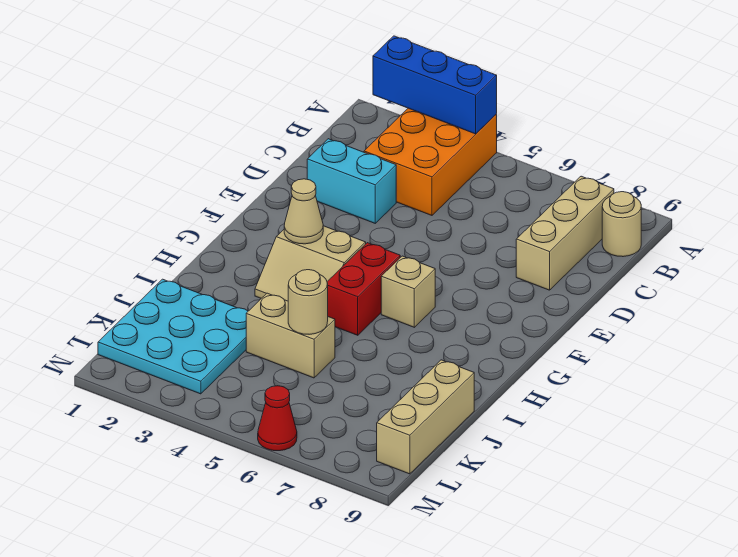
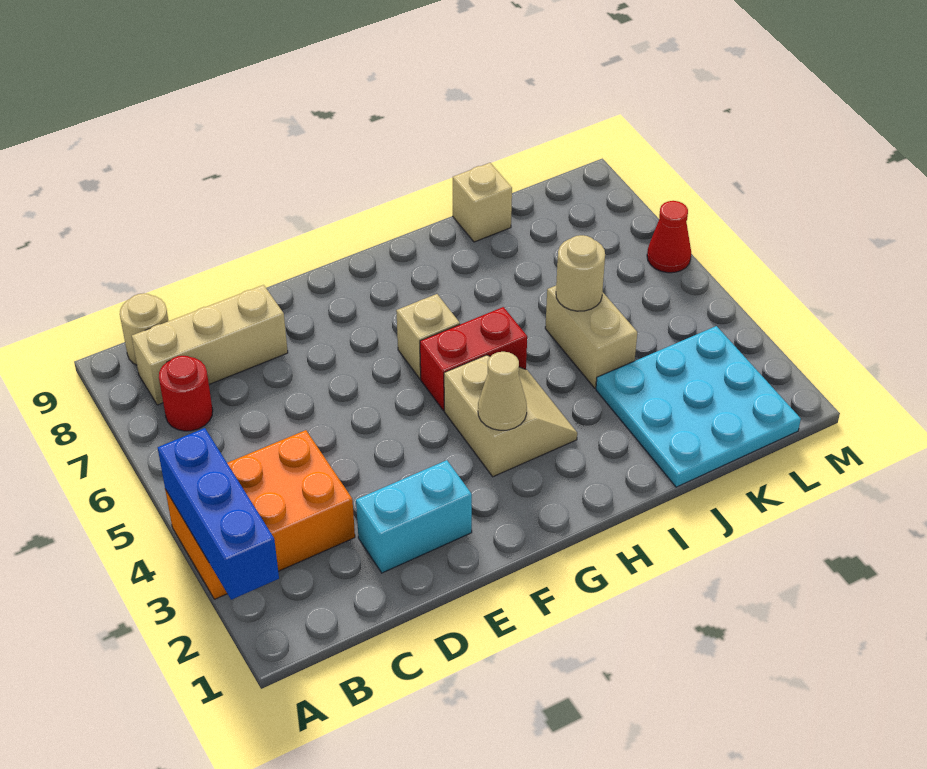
none -> red round brick B7 level 1
cyan brick D2:D3 level 1 -> cyan brick D2:E2 level 1
tan brick J9:L9 level 1 -> tan brick J9 level 1

